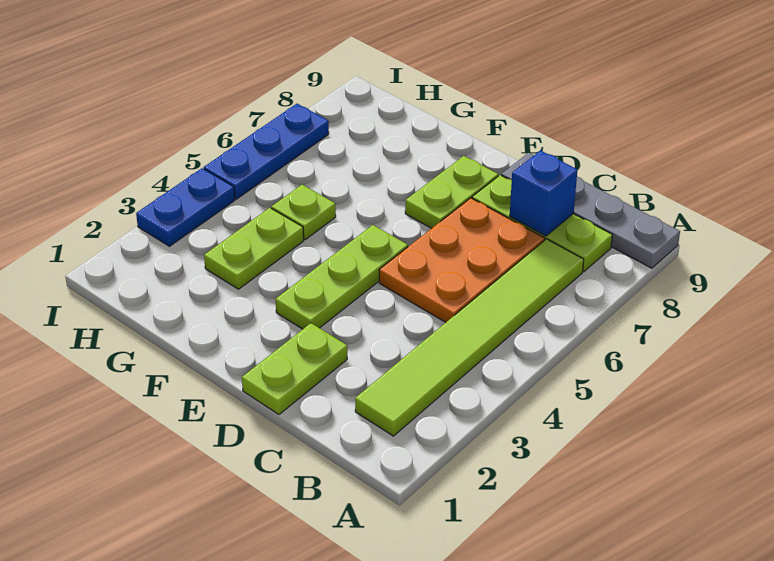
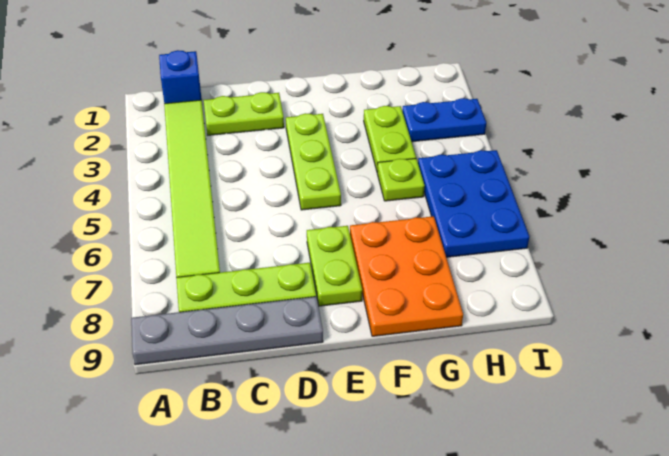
orange plate C5:D7 level 1 -> orange plate F7:G9 level 1
blue brick C8 level 2 -> blue brick B1 level 1
lime plate D1:D2 level 1 -> lime plate C2:D2 level 1
blue plate I3:I4 level 1 -> blue plate H3:I3 level 1
blue plate I5:I7 level 1 -> blue plate H5:I7 level 1

